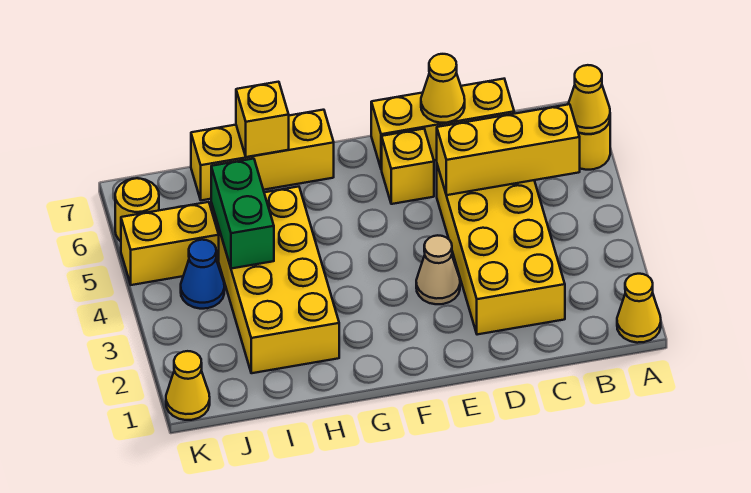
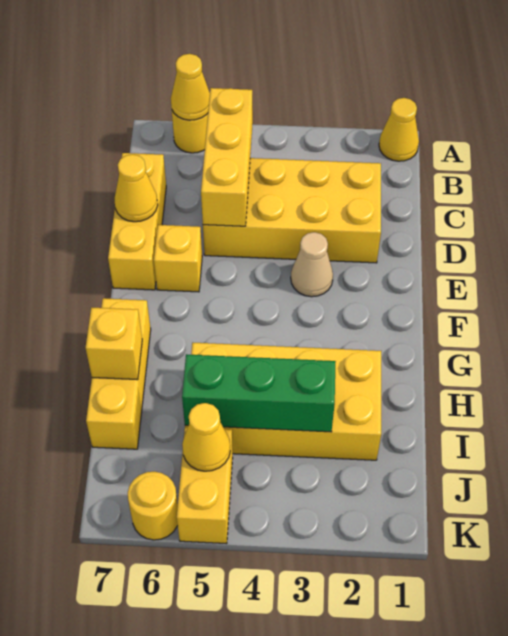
green brick I4:I5 level 2 -> green brick I3:I5 level 2
blue cone J4 level 1 -> none
yellow cone K1 level 1 -> yellow cone J5 level 2

